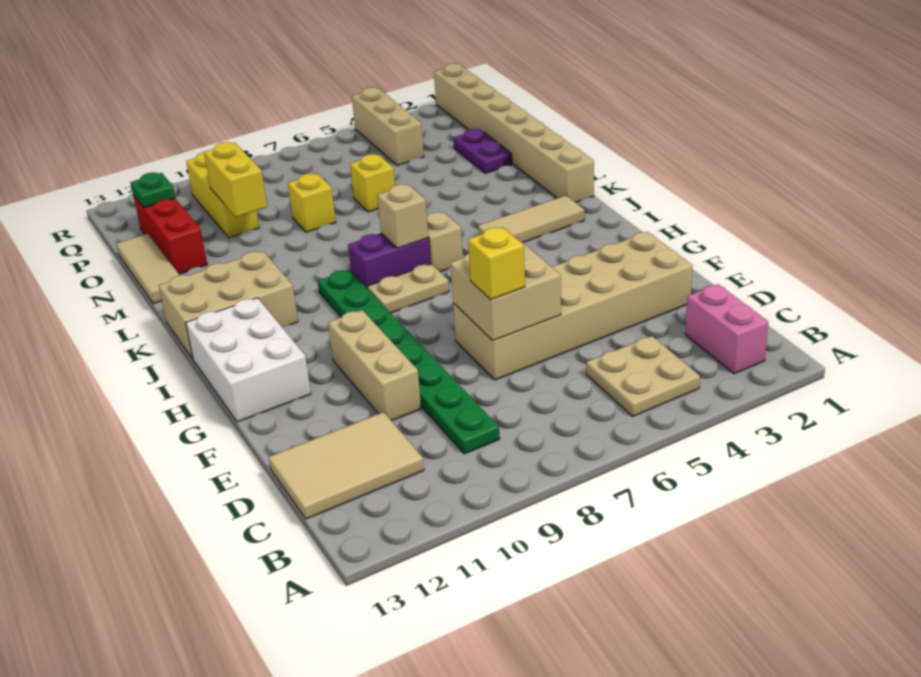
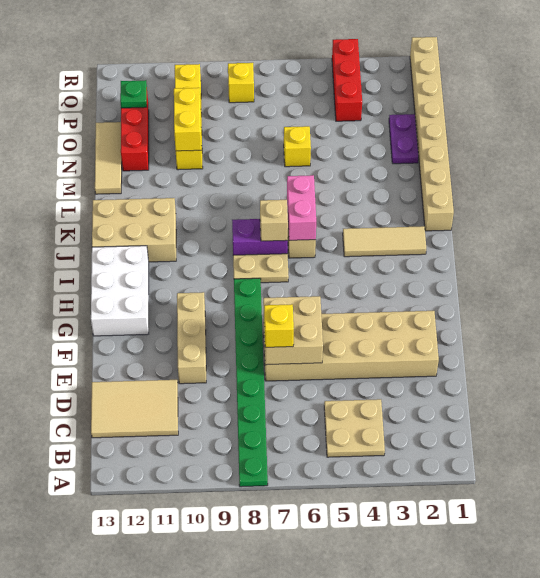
pink brick B2:C2 level 1 -> pink brick J6:K6 level 2
green plate C9:J9 level 1 -> green plate A8:H8 level 1
yellow brick N8 level 1 -> yellow brick Q8 level 1
yellow brick O10:Q10 level 1 -> yellow brick N10:Q10 level 1
tan brick P4:R4 level 1 -> red brick P4:R4 level 1

